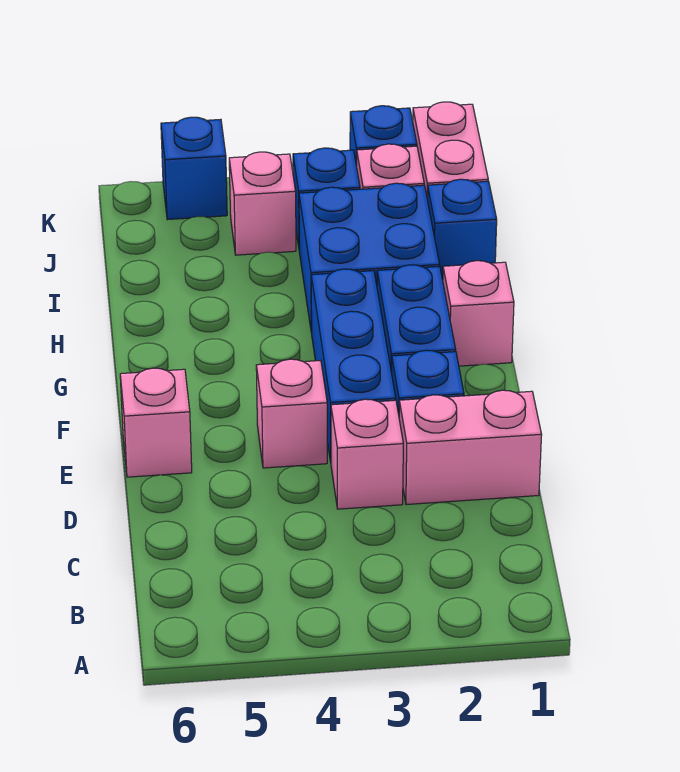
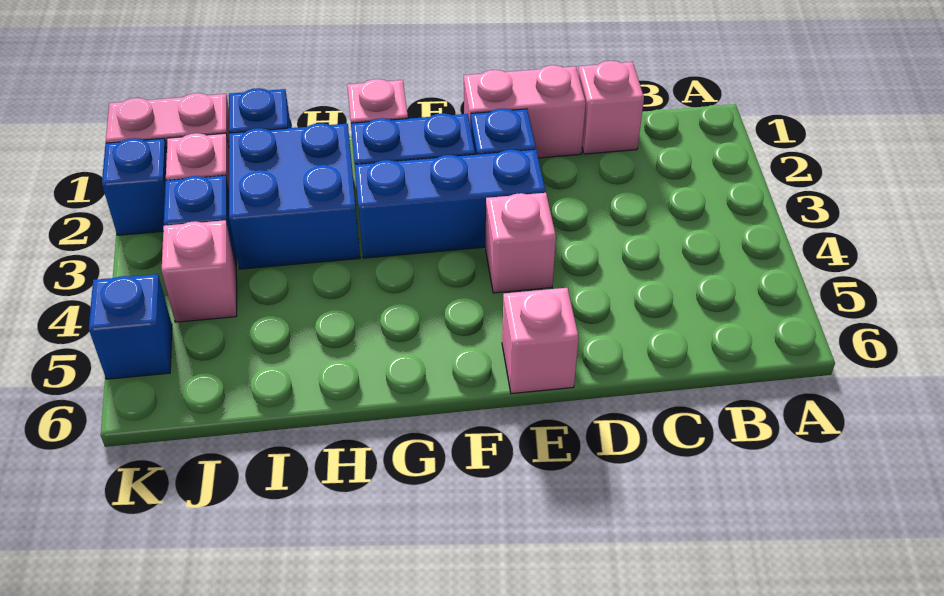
pink brick D1:D2 level 1 -> pink brick D1:E1 level 1
pink brick D3 level 1 -> pink brick C1 level 1

